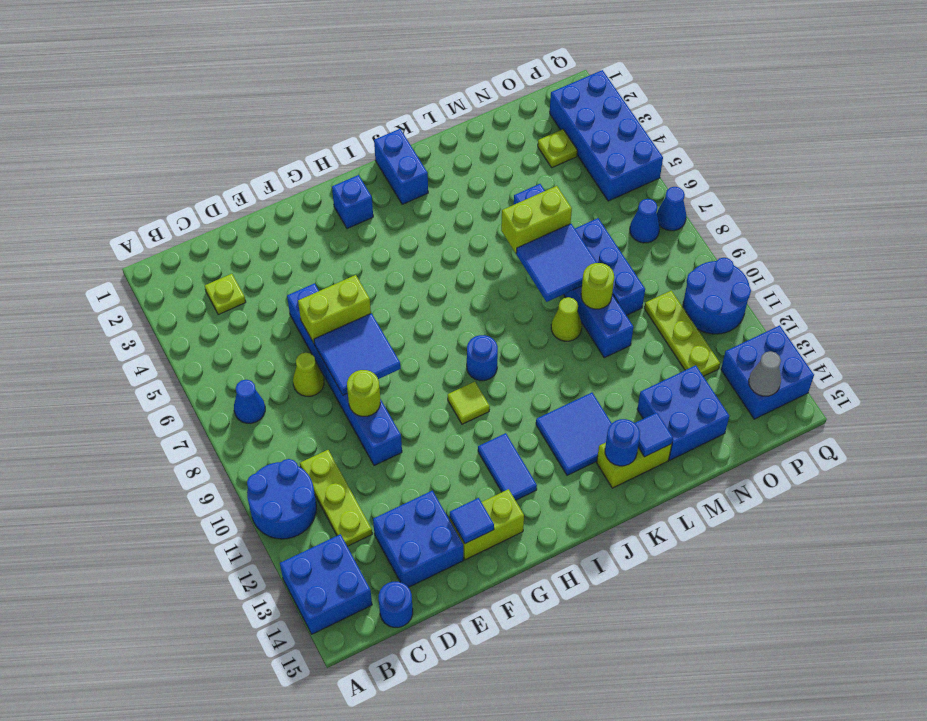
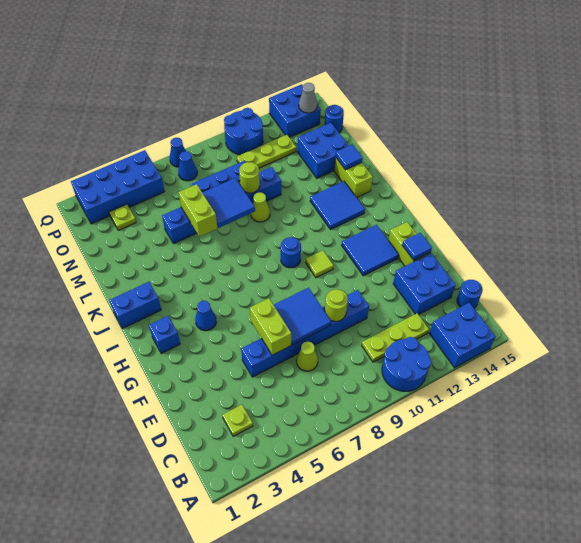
blue cone B7 level 1 -> blue cone H4 level 1
blue tile H12:H13 level 1 -> blue tile G12:H13 level 1
blue round brick K14 level 2 -> blue round brick O15 level 1

